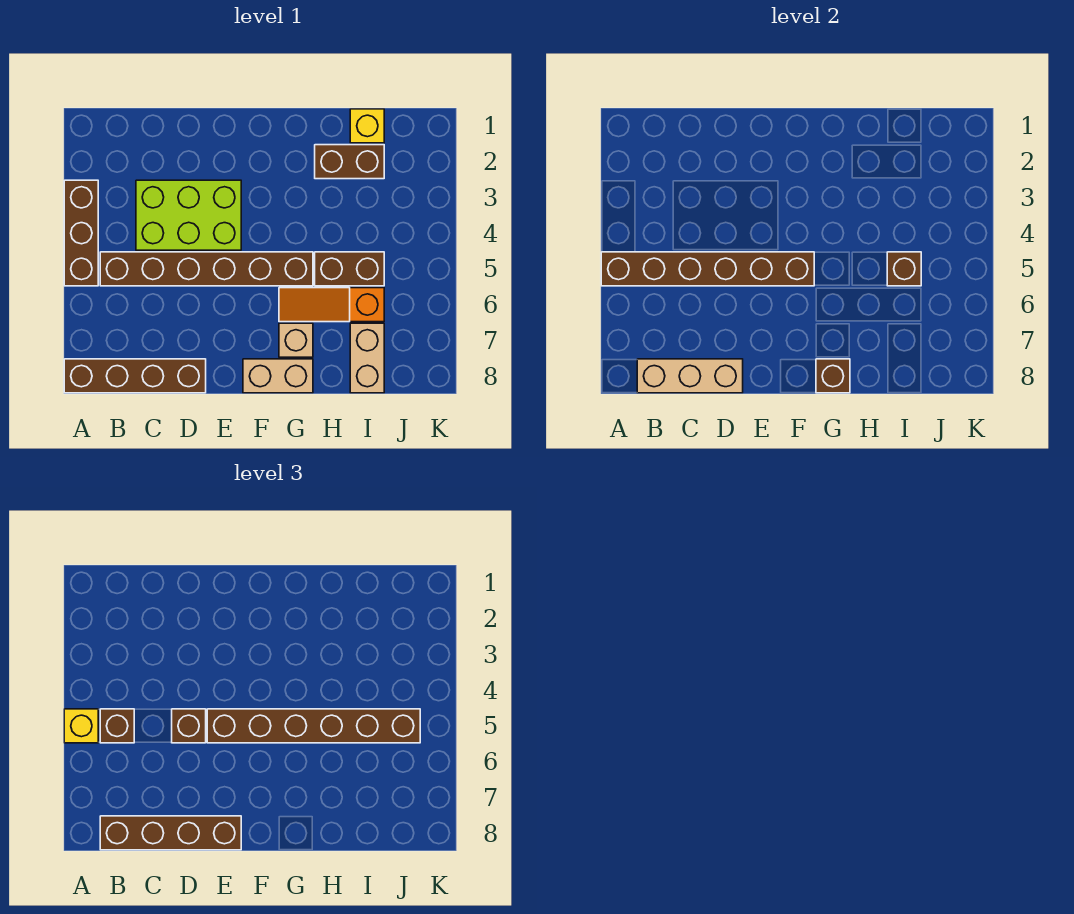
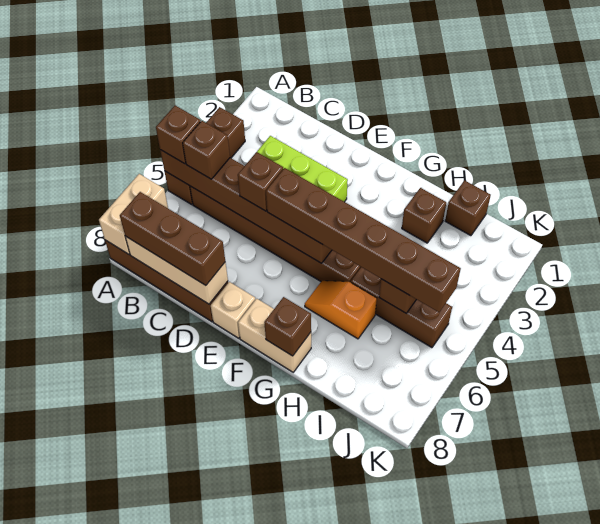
yellow brick A5 level 3 -> brown brick A5 level 3
brown brick B8:E8 level 3 -> brown brick B8:D8 level 3
orange slope G6:I6 level 1 top I -> orange slope G6:H6 level 1 top H
tan brick G7 level 1 -> tan brick E8 level 1
brown brick H2:I2 level 1 -> brown brick H2 level 1
brown brick H5:I5 level 1 -> brown brick H5:J5 level 1
yellow brick I1 level 1 -> brown brick I1 level 1
tan brick I7:I8 level 1 -> tan brick A7:A8 level 2

